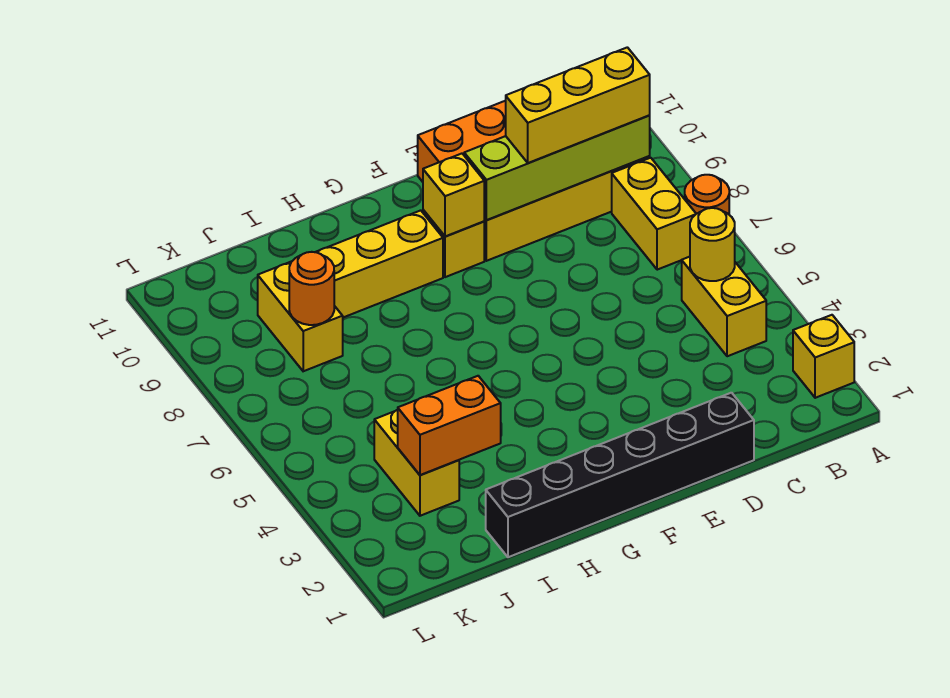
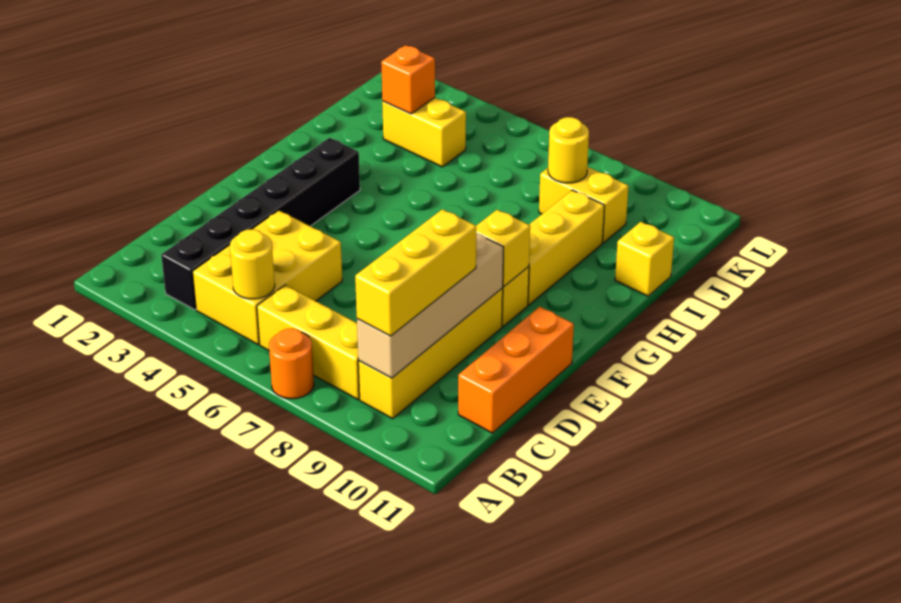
yellow brick A2 level 1 -> yellow brick I11 level 1
yellow brick B4:B5 level 1 -> yellow brick B4:D5 level 1
yellow brick B7:B8 level 1 -> yellow brick B6:B8 level 1
lime brick B9:E9 level 2 -> tan brick B9:E9 level 2
black brick D1:I1 level 1 -> black brick B3:G3 level 1
orange brick I3:J3 level 2 -> orange brick J3 level 2
orange round brick J8 level 2 -> yellow round brick J8 level 2

